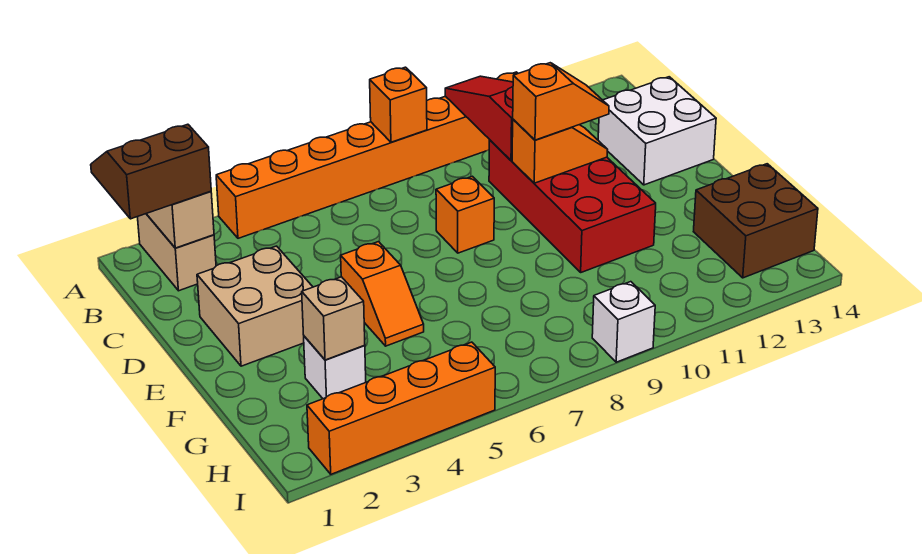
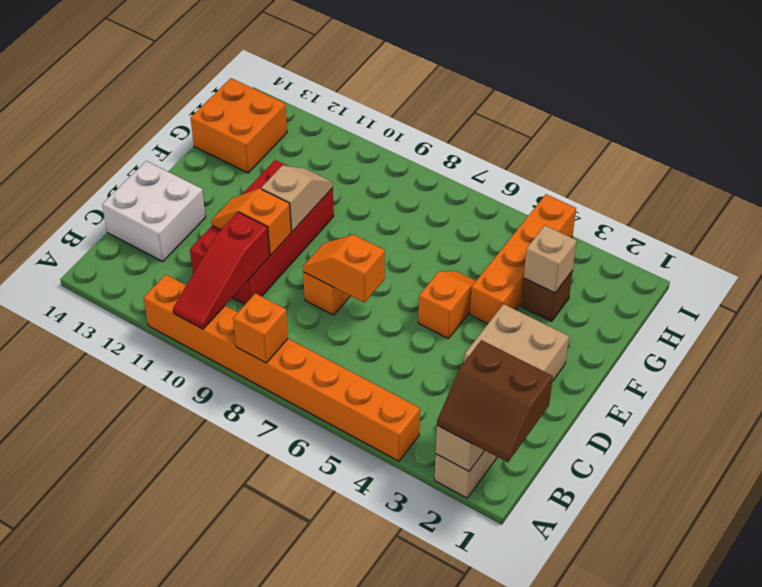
orange slope D10:D11 level 3 top 10 -> orange slope D7:D8 level 2 top 7
none -> tan slope E10:F10 level 2 top E
white brick G3 level 1 -> brown brick G3 level 1
brown brick G13:H14 level 1 -> orange brick G13:H14 level 1
orange brick I2:I5 level 1 -> orange brick F4:I4 level 1
white brick I9 level 1 -> none

